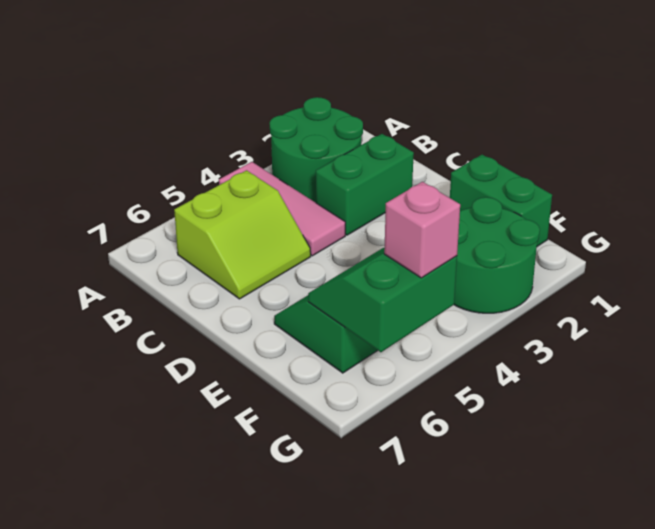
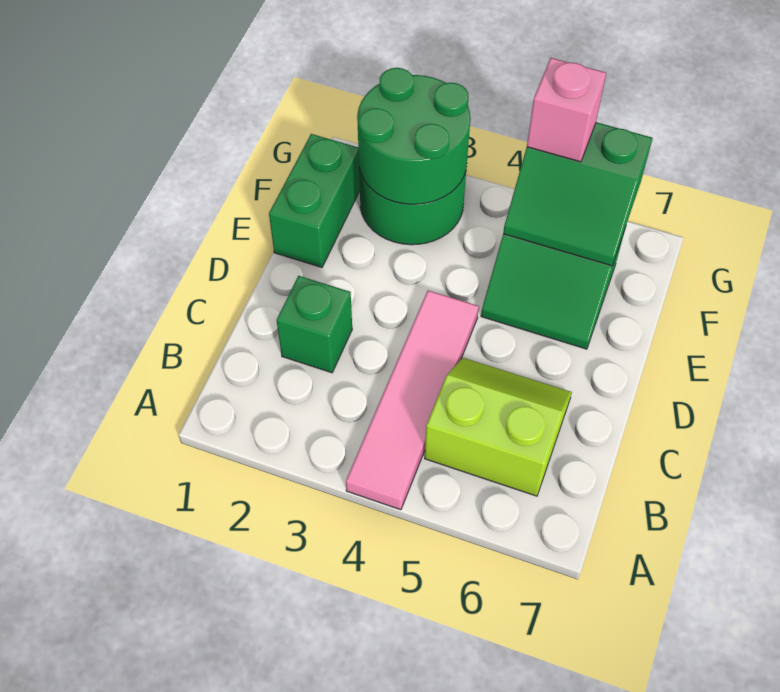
green round brick A2:B3 level 1 -> green round brick F2:G3 level 2
pink tile A4:C4 level 1 -> pink tile A4:D4 level 1
green brick C2:C3 level 1 -> green brick C2 level 1

